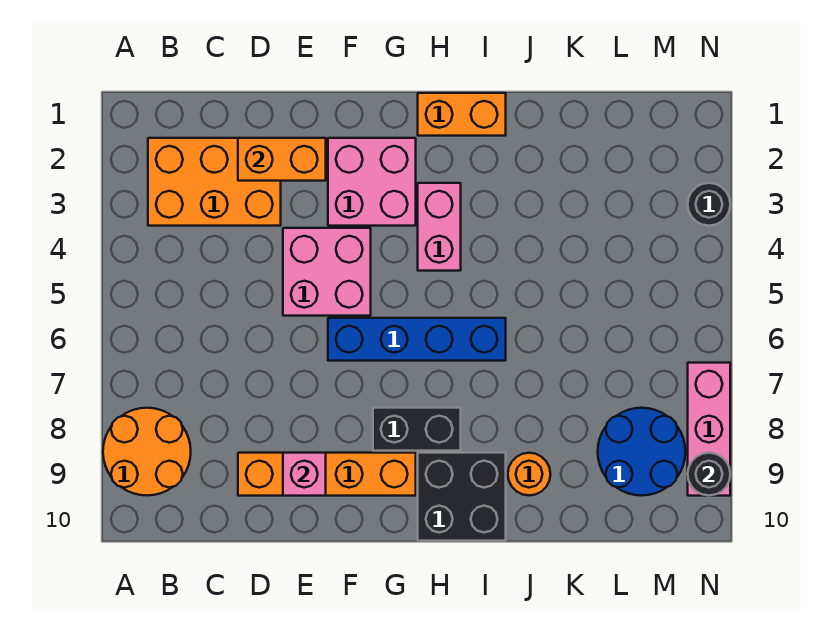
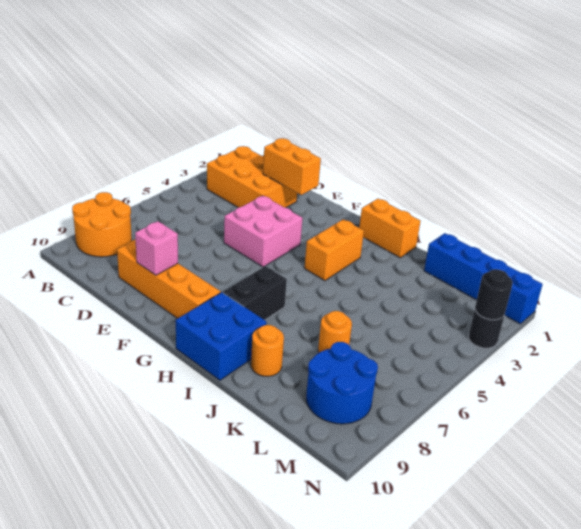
pink brick F2:G3 level 1 -> none
blue brick F6:I6 level 1 -> blue brick K1:N1 level 1
black brick G8:H8 level 1 -> black brick H7:H8 level 1
pink brick H3:H4 level 1 -> orange brick H3:H4 level 1
black brick H9:I10 level 1 -> blue brick H9:I10 level 1
none -> orange round brick K7 level 1
pink brick N7:N9 level 1 -> none
black round brick N9 level 2 -> black round brick N3 level 2

